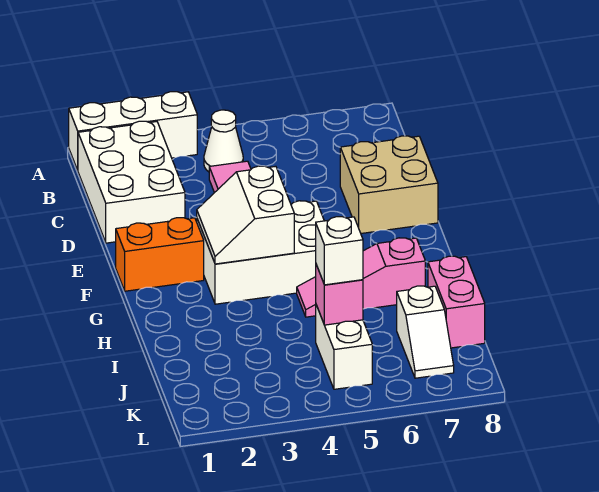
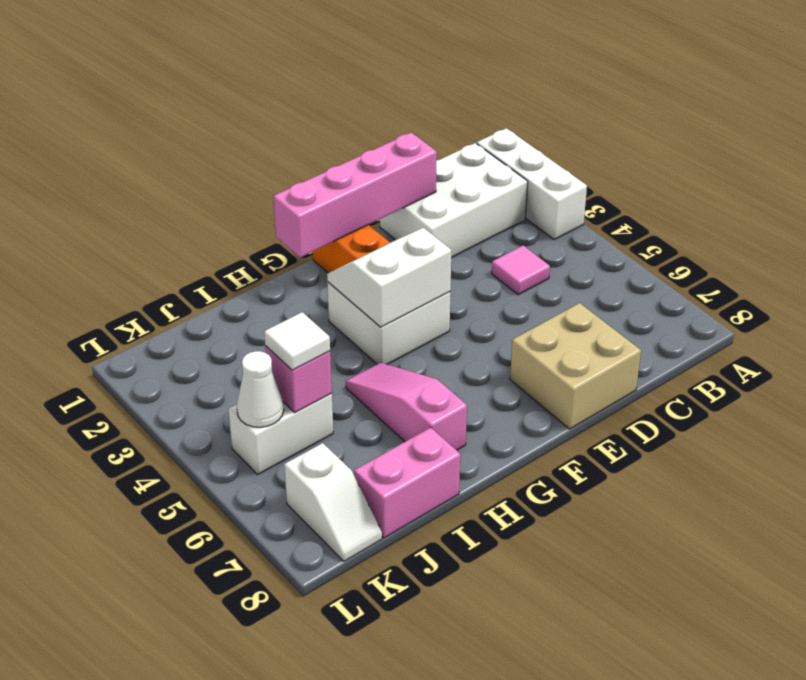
white cone B4 level 1 -> white cone K5 level 2
none -> pink brick D1:G1 level 2
white brick F3:G5 level 1 -> white brick F3:G4 level 1
white brick J5 level 3 -> white tile J5 level 3
white slope J7:K7 level 1 top J -> white slope K7:K8 level 1 top 7

